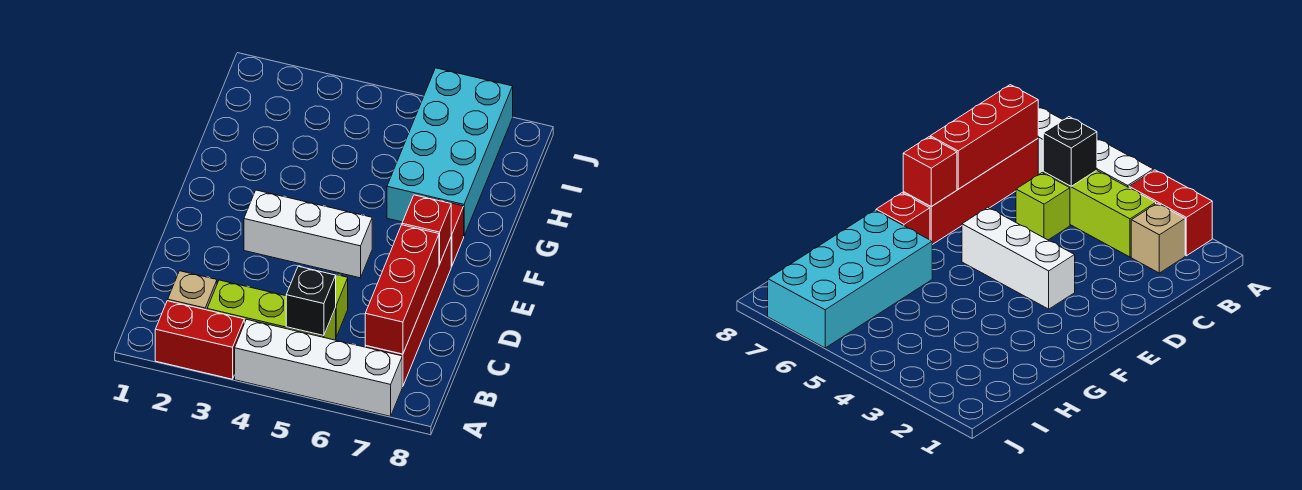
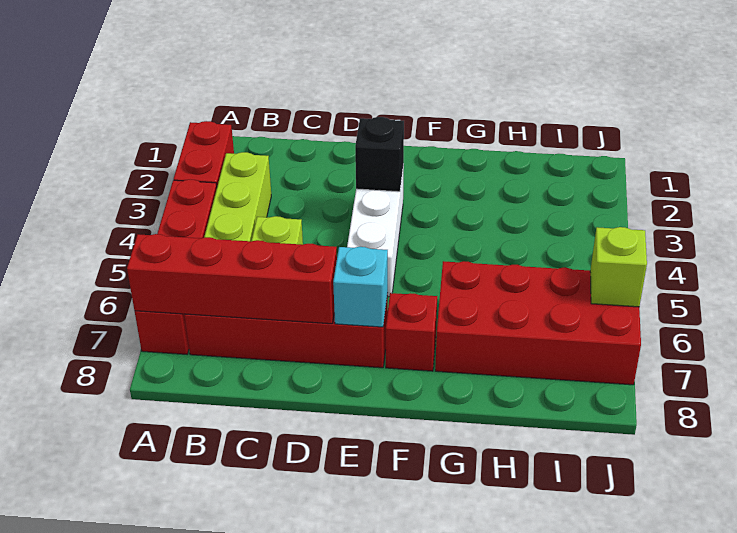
white brick A4:A7 level 1 -> red brick A4:A7 level 1
tan brick B2 level 1 -> none
black brick B5 level 2 -> black brick E3 level 2
red brick B7:D7 level 2 -> red brick A7:D7 level 2
red brick E7 level 2 -> cyan brick E7 level 2
cyan brick G6:J7 level 1 -> red brick G6:J7 level 1
none -> lime brick J6 level 2

